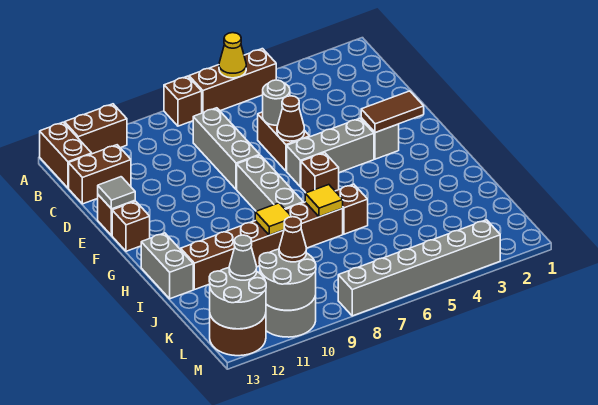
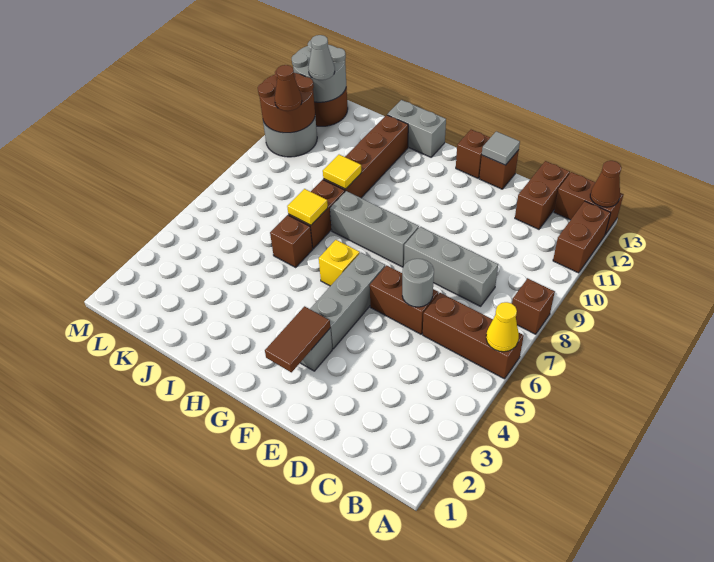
brown brick A5:A7 level 1 -> brown brick A6:C6 level 1
brown cone E6 level 2 -> brown cone A13 level 2
brown brick G6 level 1 -> yellow brick G6 level 1
grey round brick L10:M11 level 2 -> brown round brick L10:M11 level 2
grey brick M3:M8 level 1 -> none

